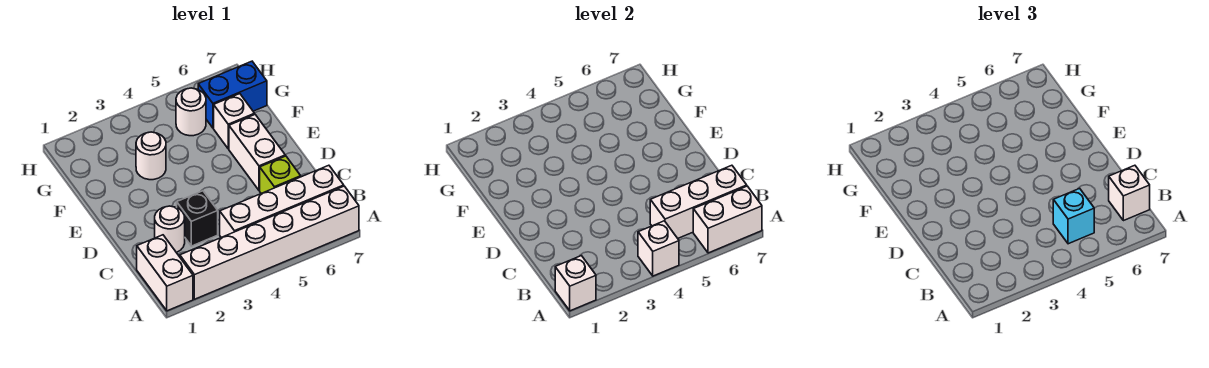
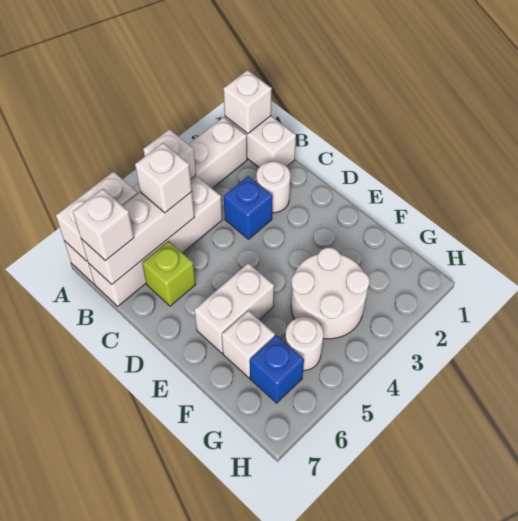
cyan brick B5 level 3 -> white brick B5 level 3
black brick C3 level 1 -> blue brick C3 level 1
white brick D6:E6 level 1 -> white brick E5:E6 level 1
white round brick F3 level 1 -> white round brick F3:G4 level 1
blue brick G6:G7 level 1 -> blue brick G6 level 1

